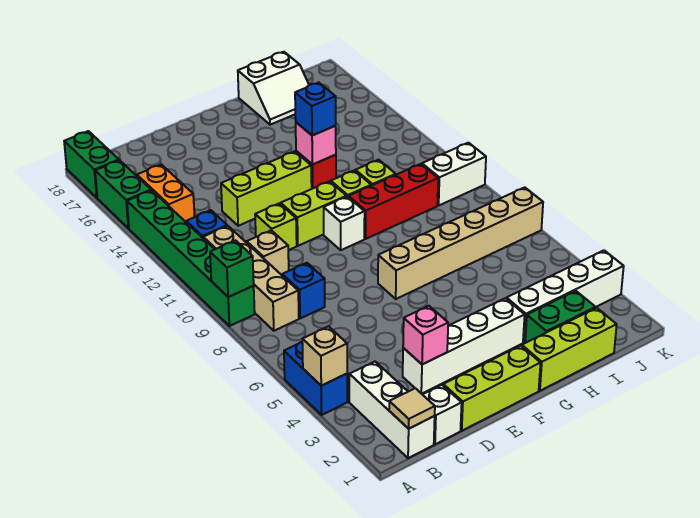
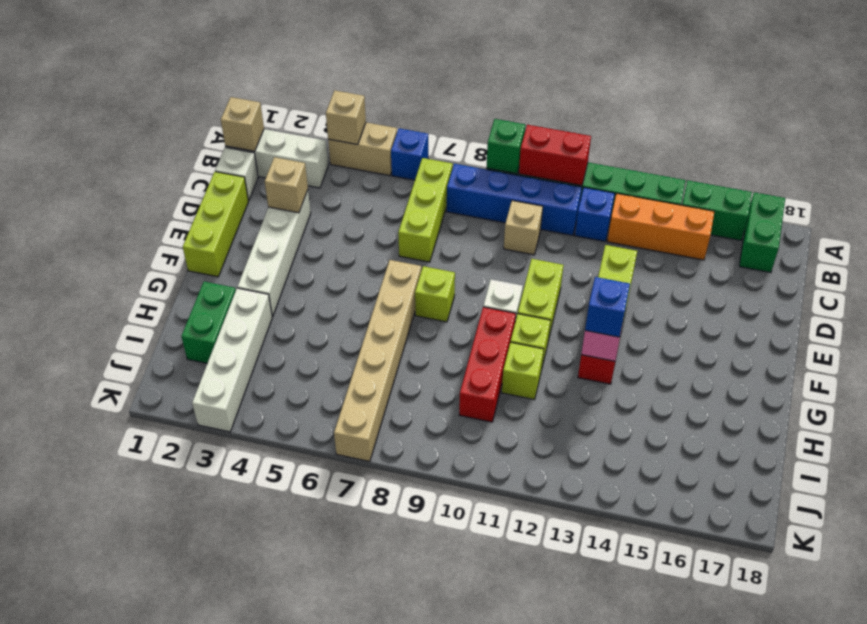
blue brick A4:A5 level 1 -> tan brick A4:A5 level 1
none -> red brick A10:A11 level 2
green brick A17:A18 level 1 -> green brick A17:B17 level 1
tan tile B1 level 2 -> tan brick B1 level 2
tan brick B8:B11 level 1 -> blue brick B8:B11 level 1
orange brick B14:B15 level 1 -> orange brick B13:B15 level 1
blue brick C8 level 1 -> blue brick A6 level 1
pink brick D3 level 2 -> tan brick D3 level 2
lime brick D11 level 1 -> lime brick F8 level 1
lime brick G1:I1 level 1 -> lime brick B7:D7 level 1
white slope H17:I18 level 1 top 18 -> none
white brick J10:K10 level 1 -> none

